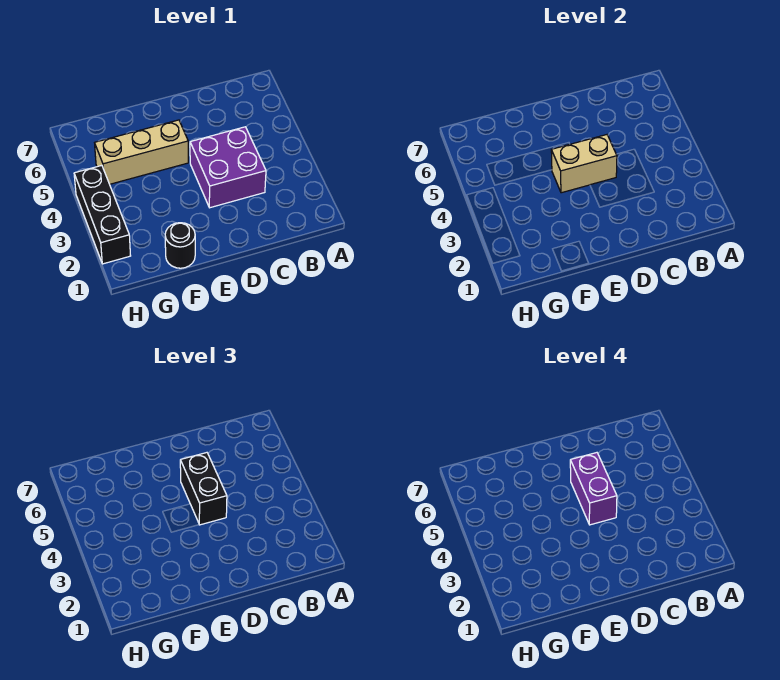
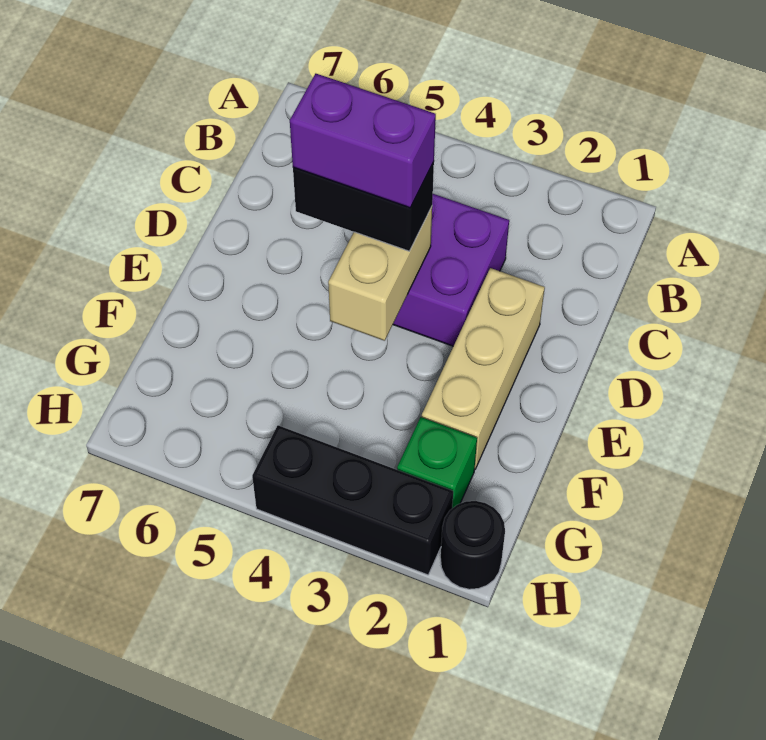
tan brick E5:G5 level 1 -> tan brick D2:F2 level 1
black round brick F1 level 1 -> black round brick H1 level 1
none -> green brick G2 level 1

